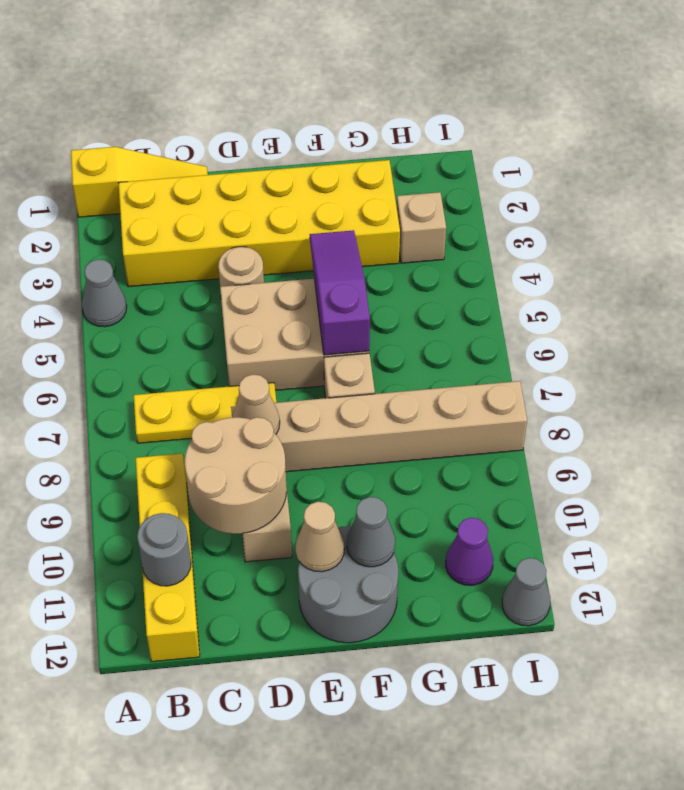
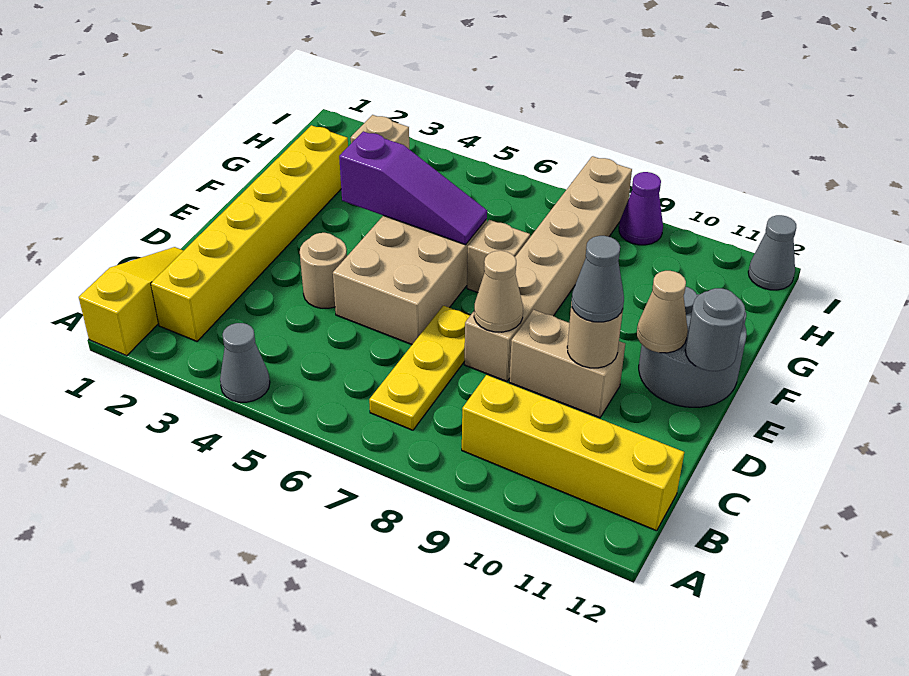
yellow brick B2:G3 level 1 -> yellow brick B2:G2 level 1
grey round brick B11 level 2 -> grey round brick E12 level 2
tan round brick C9:D10 level 2 -> tan round brick D10 level 2
purple slope F4:F6 level 2 top 6 -> purple slope F4:F6 level 2 top 4
grey cone F11 level 2 -> grey cone D10 level 3
purple cone H11 level 1 -> purple cone I9 level 1

